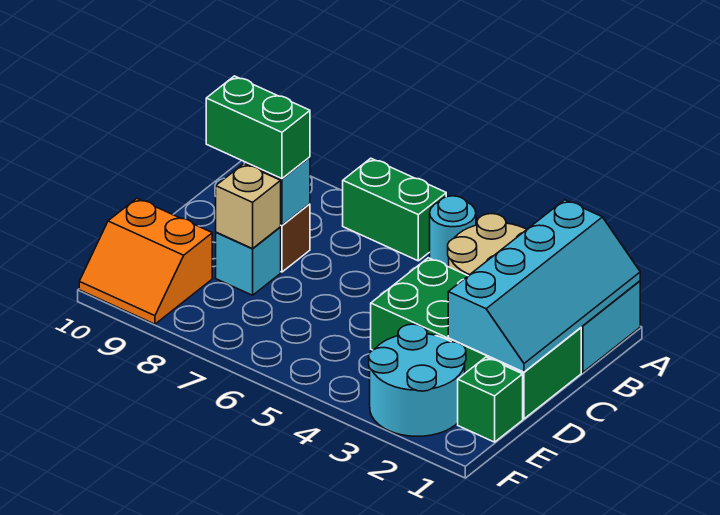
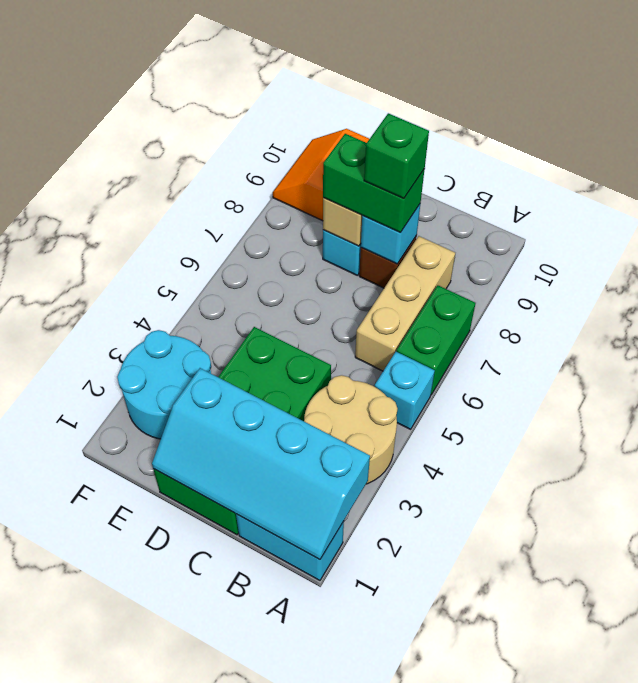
cyan round brick A5 level 1 -> cyan brick A5 level 1
none -> tan brick B6:B8 level 1
green brick C8:C9 level 3 -> green brick C8:D8 level 3
green brick E1 level 1 -> green brick C8 level 4

